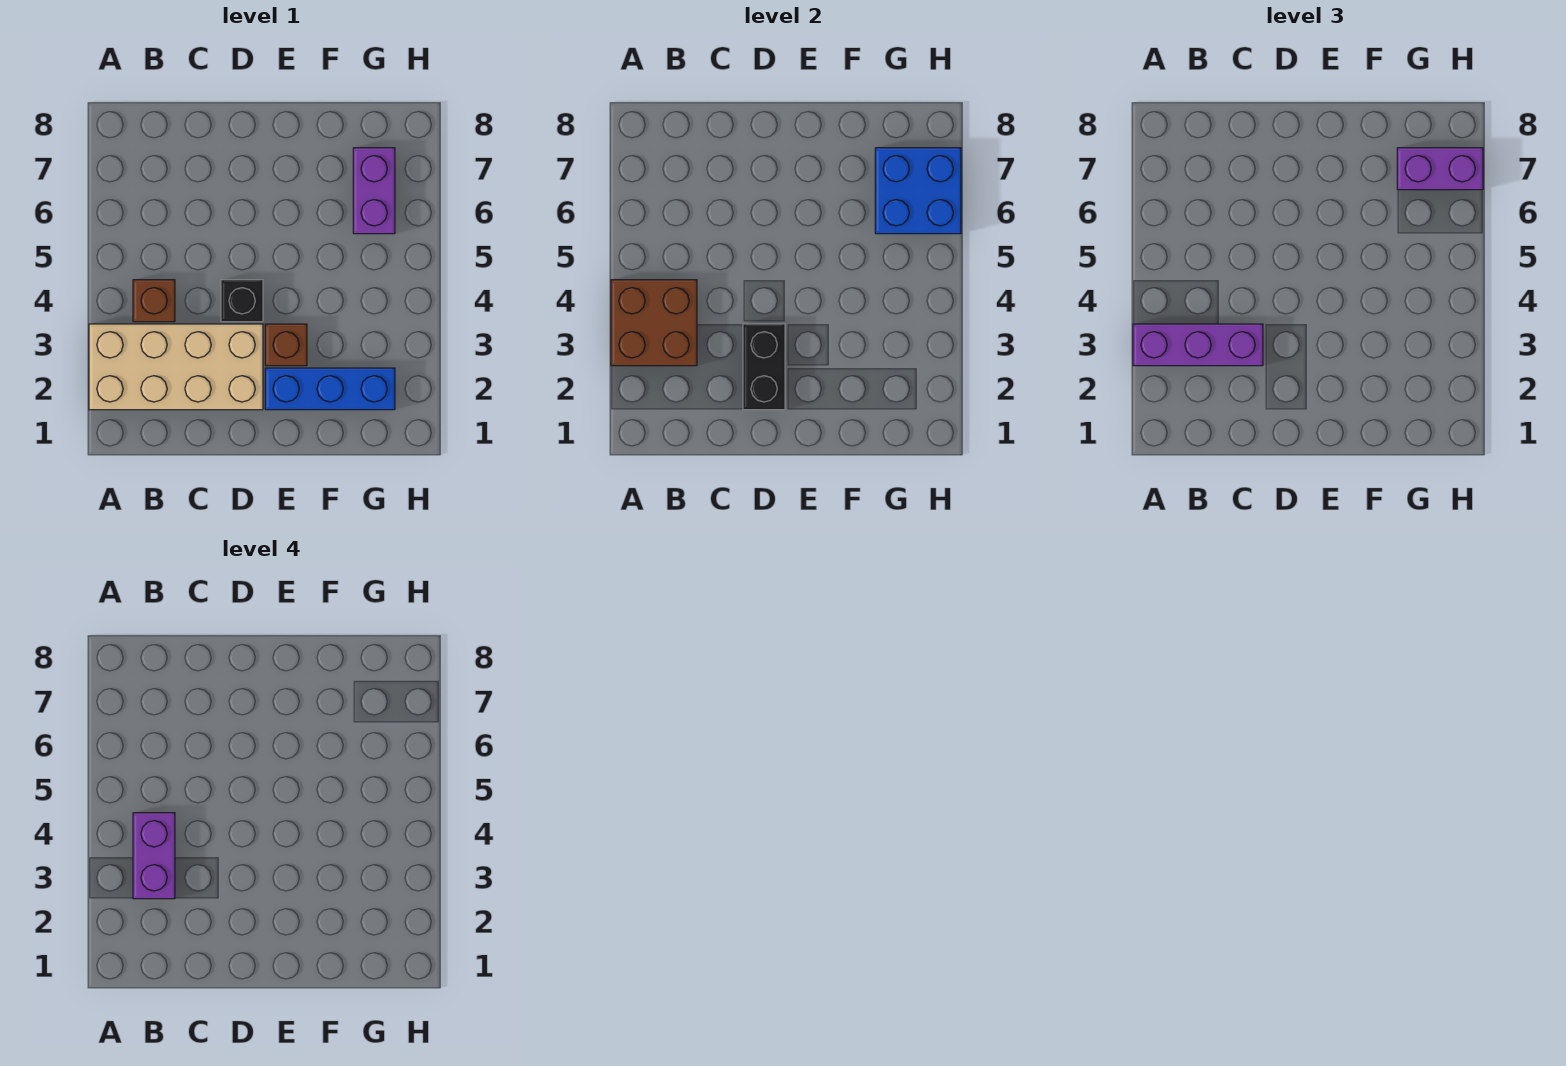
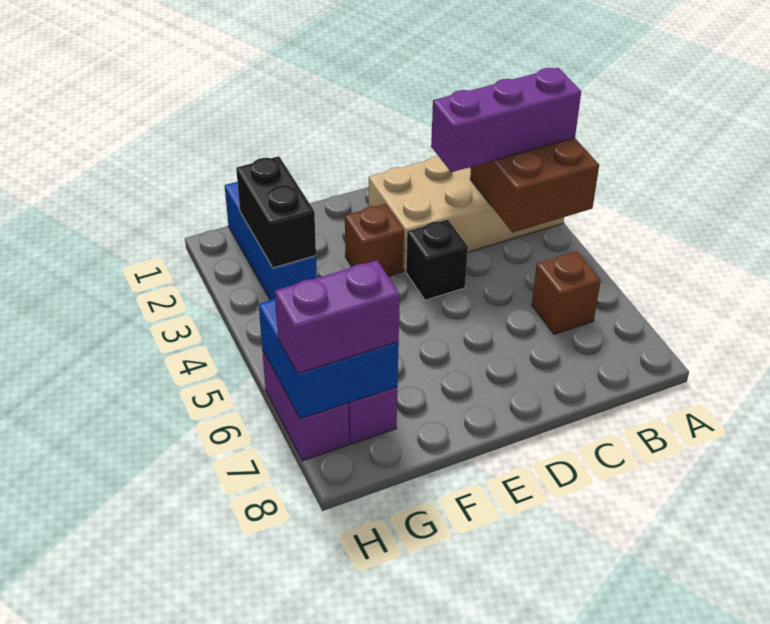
purple brick B3:B4 level 4 -> purple brick H6:H7 level 1
brown brick B4 level 1 -> brown brick B6 level 1
black brick D2:D3 level 2 -> black brick G2:G3 level 2
blue brick E2:G2 level 1 -> blue brick G1:G3 level 1

